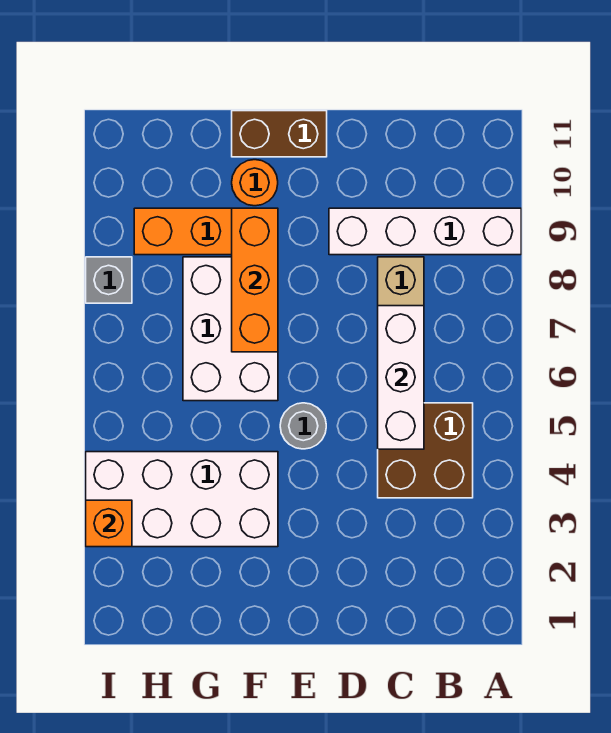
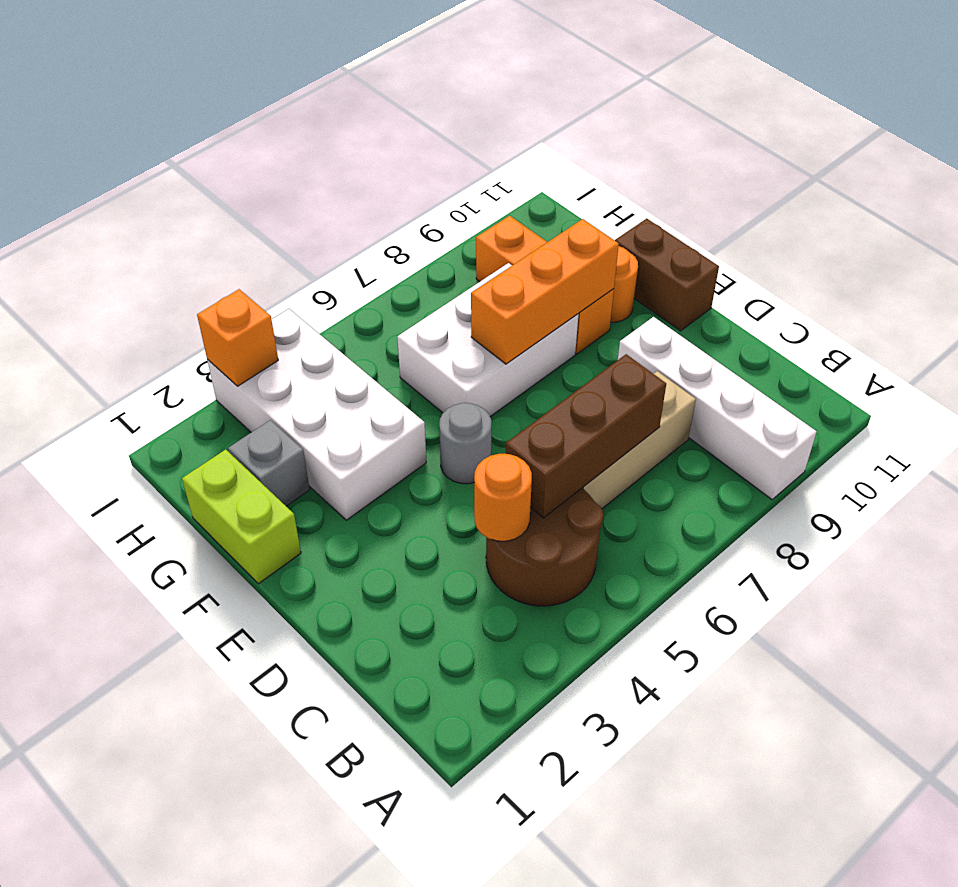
brown brick B4:C5 level 1 -> brown round brick B4:C5 level 1
none -> orange round brick C4 level 2
white brick C5:C7 level 2 -> brown brick C5:C7 level 2
none -> lime brick F1:G1 level 1
grey brick I8 level 1 -> grey brick G2 level 1

